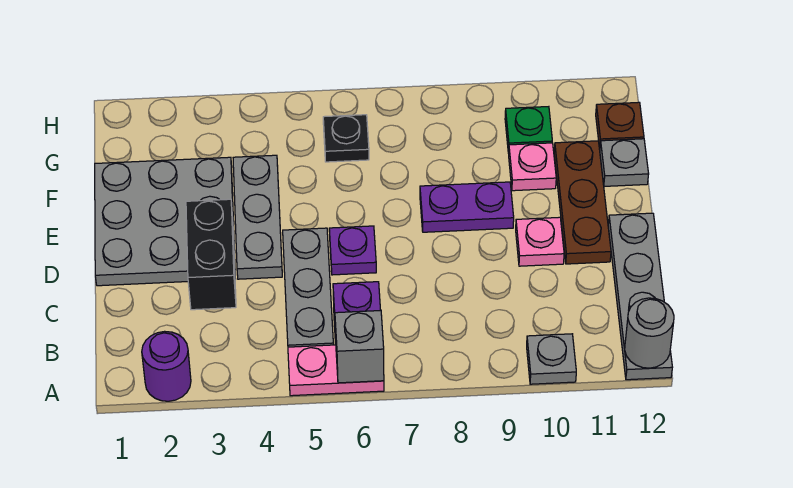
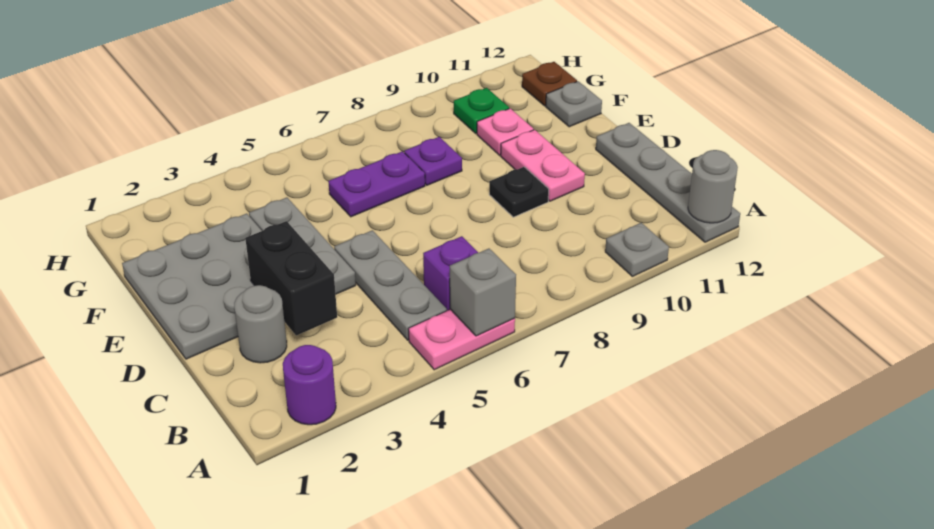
none -> grey round brick C2 level 1
purple plate D6 level 1 -> purple plate F8 level 1
pink plate D10 level 1 -> pink plate D10:E10 level 1
brown plate D11:F11 level 1 -> none
purple plate E8:E9 level 1 -> purple plate F6:F7 level 1
black plate G6 level 1 -> black plate D9 level 1

